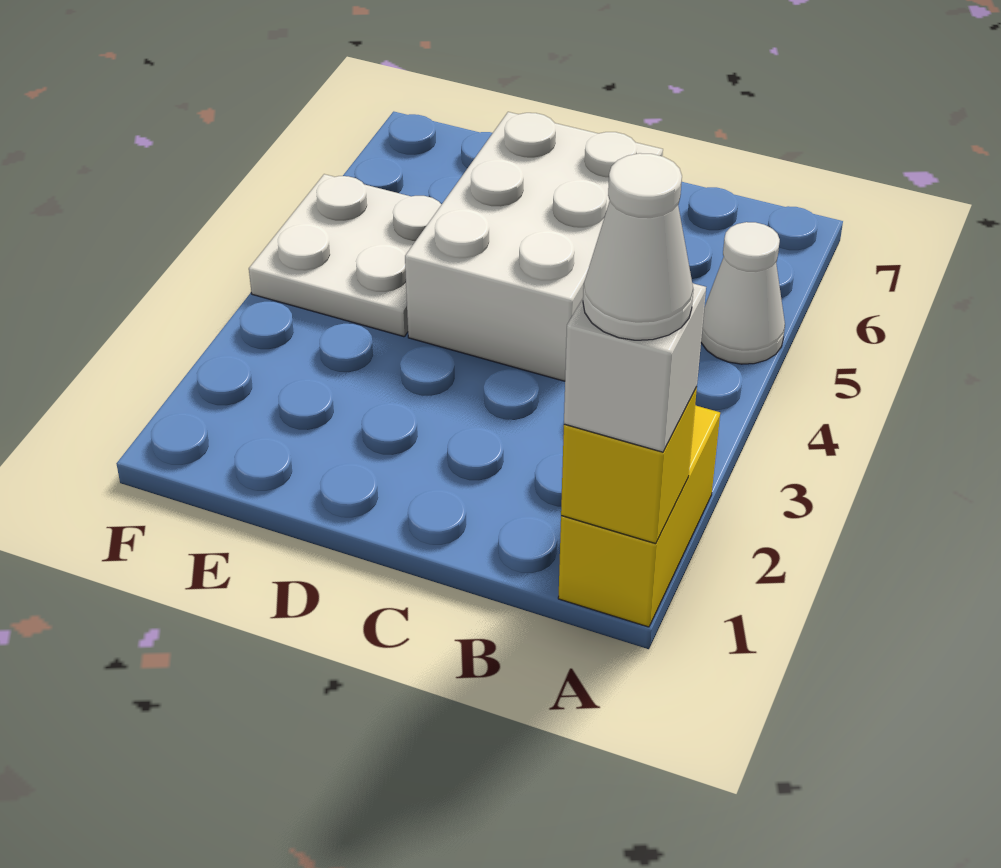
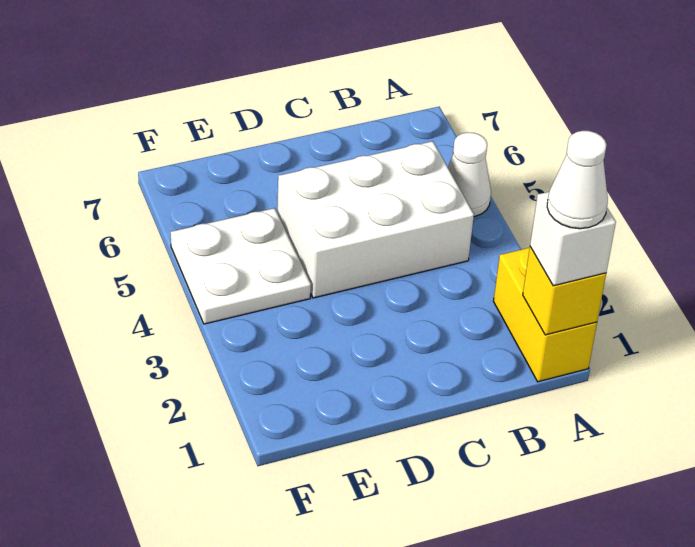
white brick C4:D6 level 1 -> white brick B4:D5 level 1

